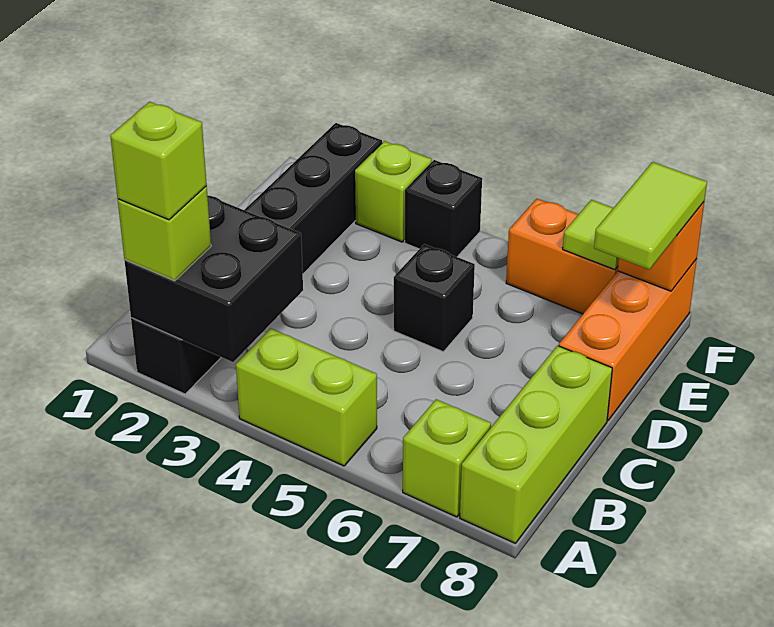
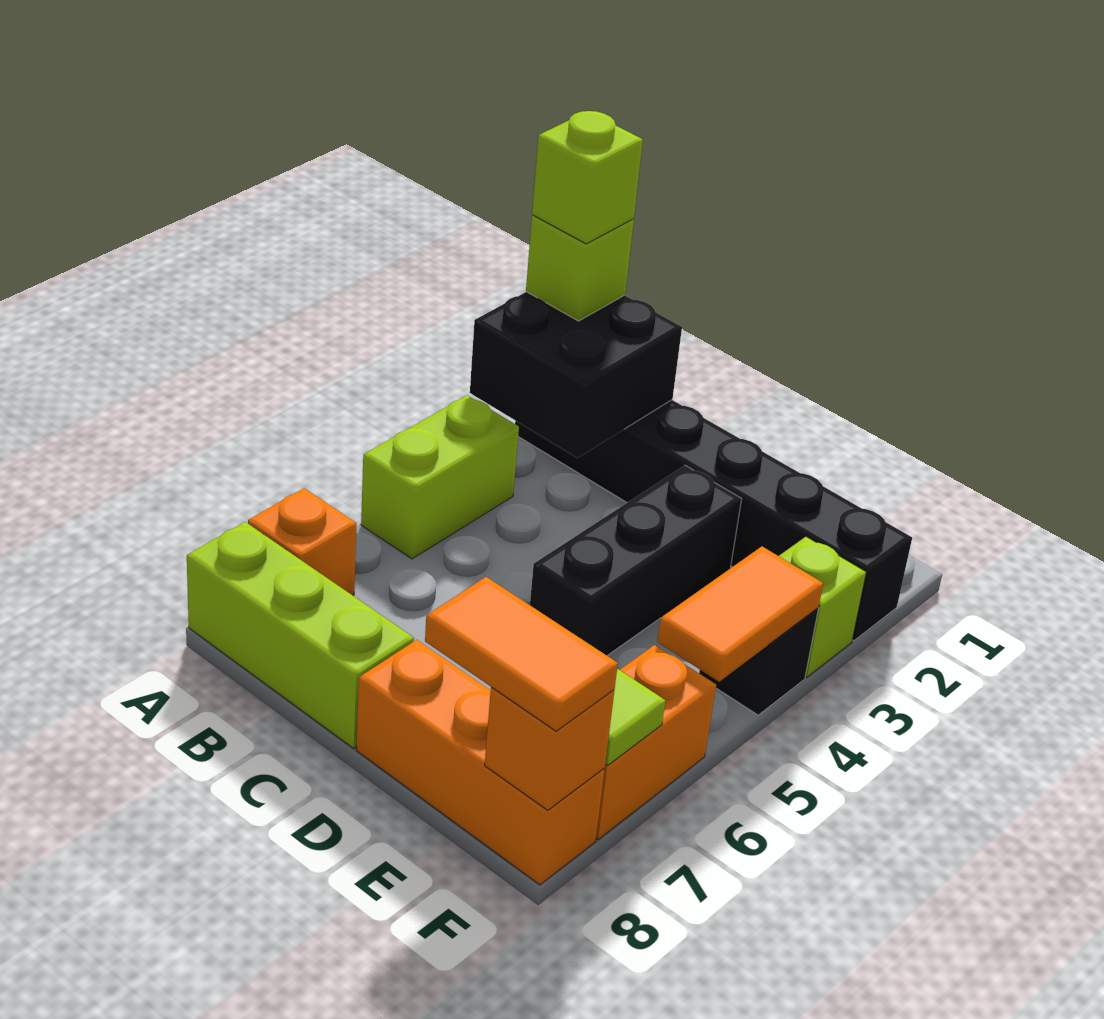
lime brick A7 level 1 -> orange brick A7 level 1
black brick D5 level 1 -> black brick D3:D5 level 1
lime tile E8:F8 level 3 -> orange tile E8:F8 level 3
none -> orange tile F4:F5 level 2

